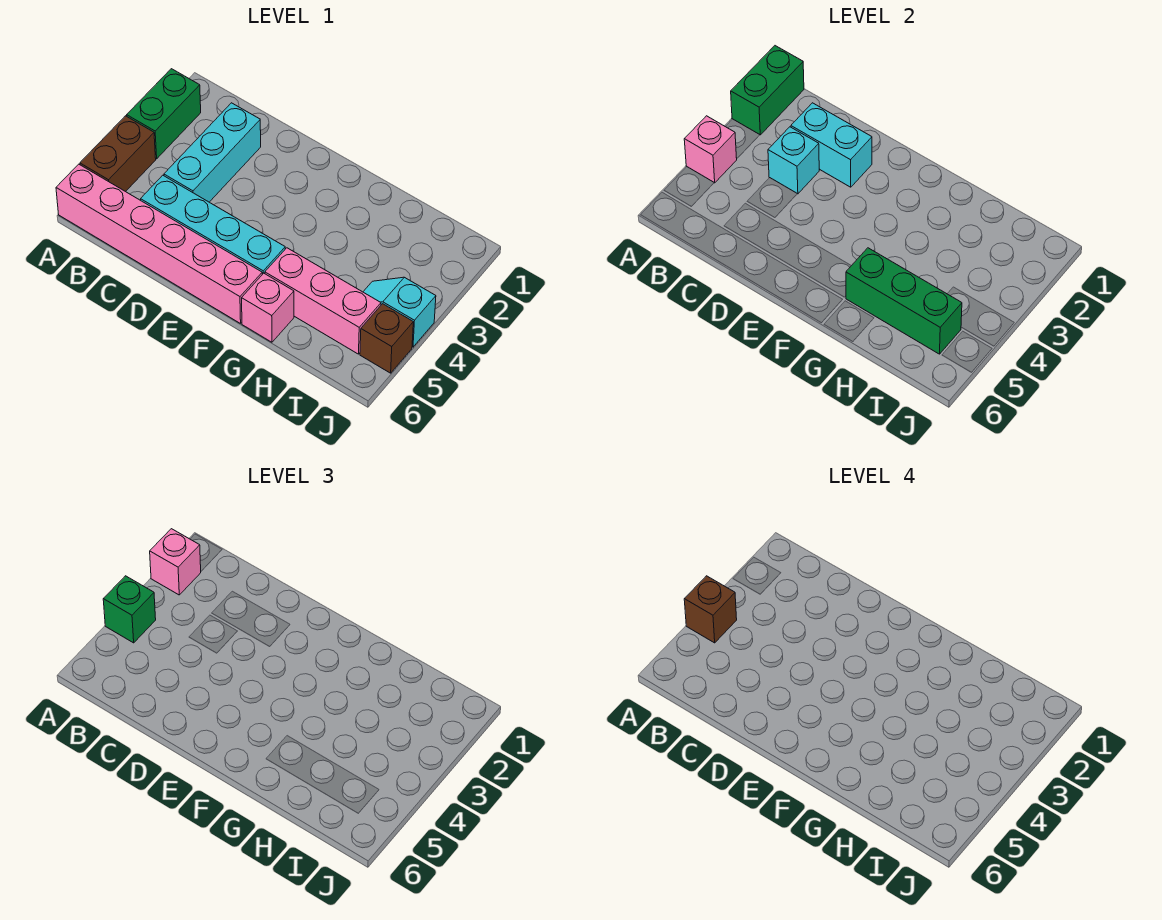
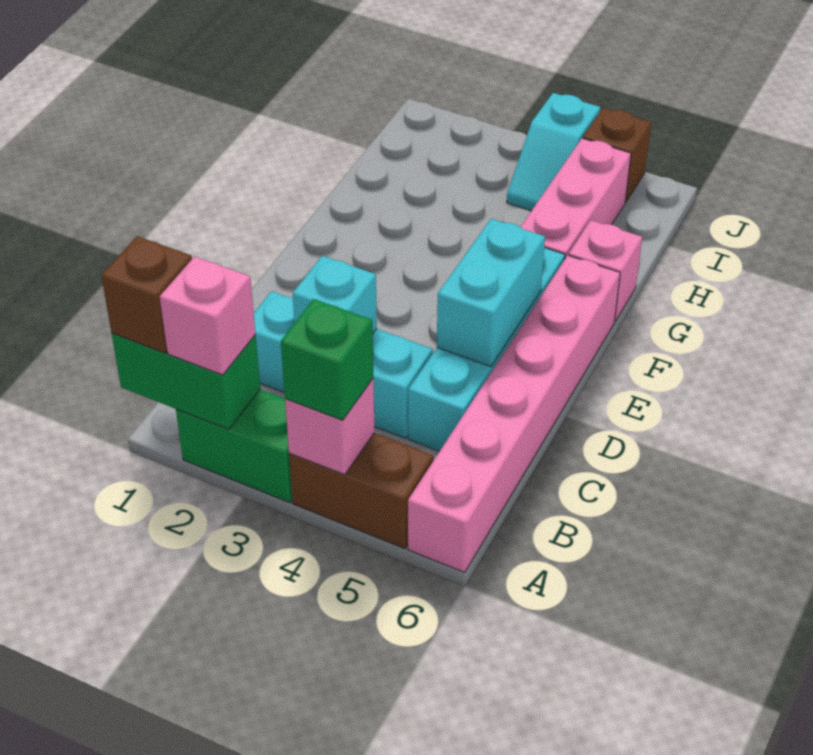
brown brick A4 level 4 -> brown brick A1 level 3
cyan brick C2:D2 level 2 -> cyan brick D5:E5 level 2
green brick G5:I5 level 2 -> none

